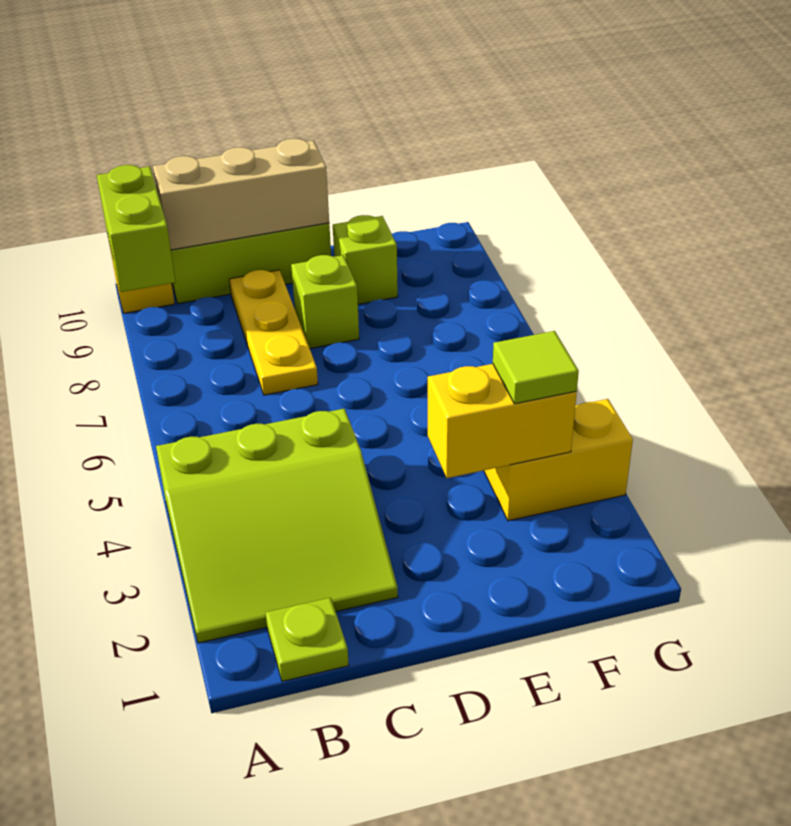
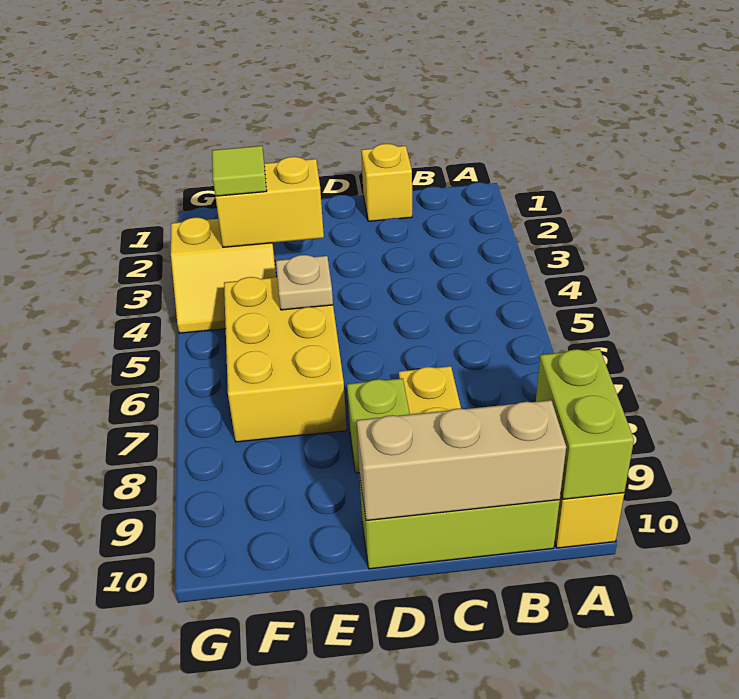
lime slope A2:C4 level 1 top 4 -> none
lime plate B1 level 1 -> none
none -> yellow brick C1 level 1
none -> yellow brick E5:F7 level 1
none -> tan plate E5 level 2
lime brick E9 level 1 -> none

